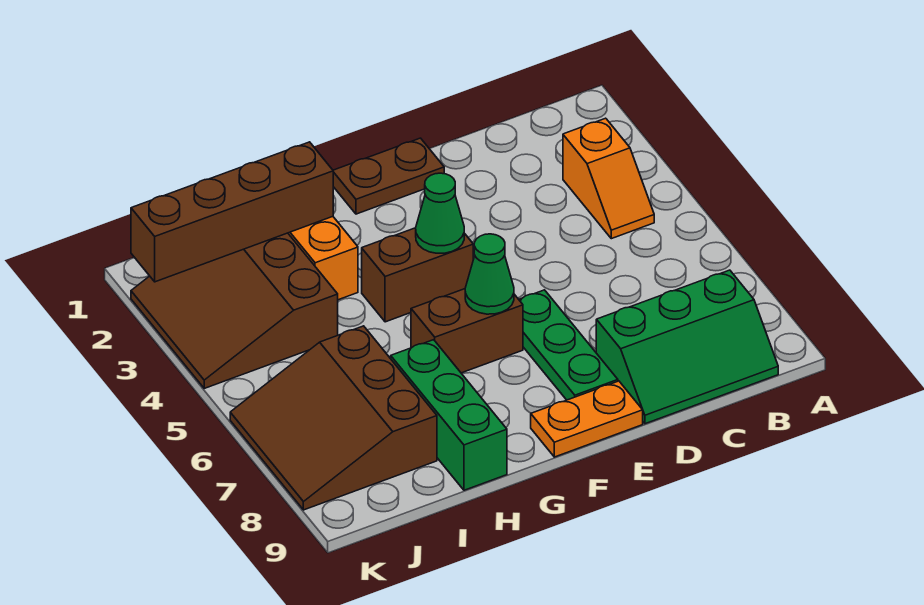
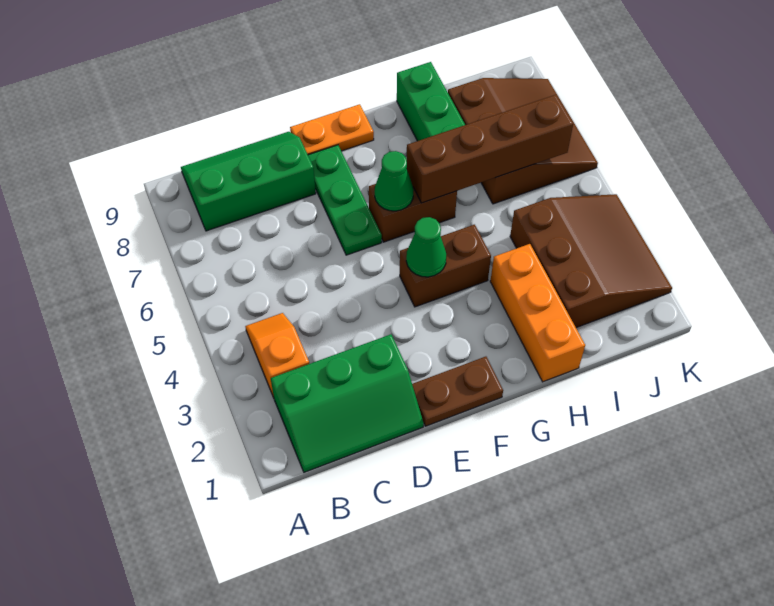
none -> green slope B1:D2 level 1 top 2
brown brick H2:K2 level 2 -> brown brick G6:J6 level 2

